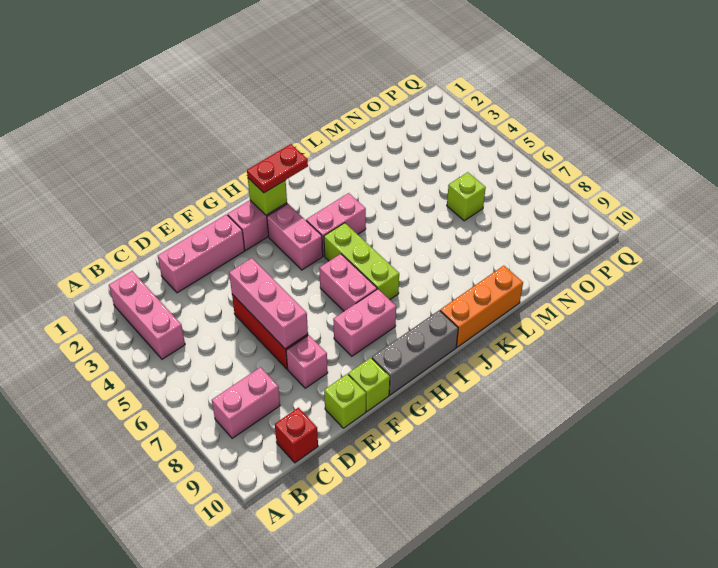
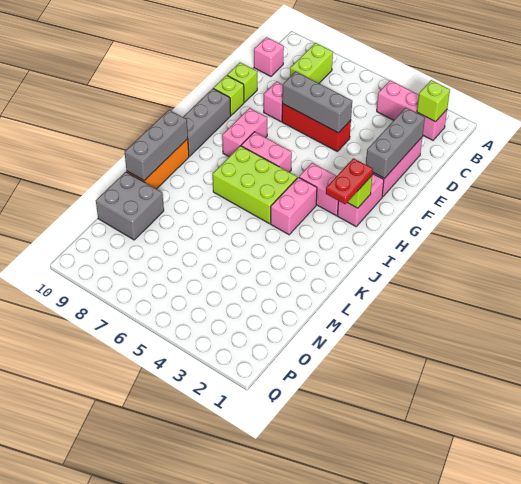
pink brick B8:C8 level 1 -> lime brick B8:C8 level 1
red brick C10 level 1 -> pink brick C10 level 1
none -> grey brick D2:F2 level 2
pink brick E5:E7 level 2 -> grey brick E5:E7 level 2
lime brick I5:I7 level 1 -> lime brick I5:J7 level 1
none -> grey brick J10:L10 level 2
none -> grey brick M9:N10 level 1
lime brick N6 level 1 -> lime brick B2 level 2

